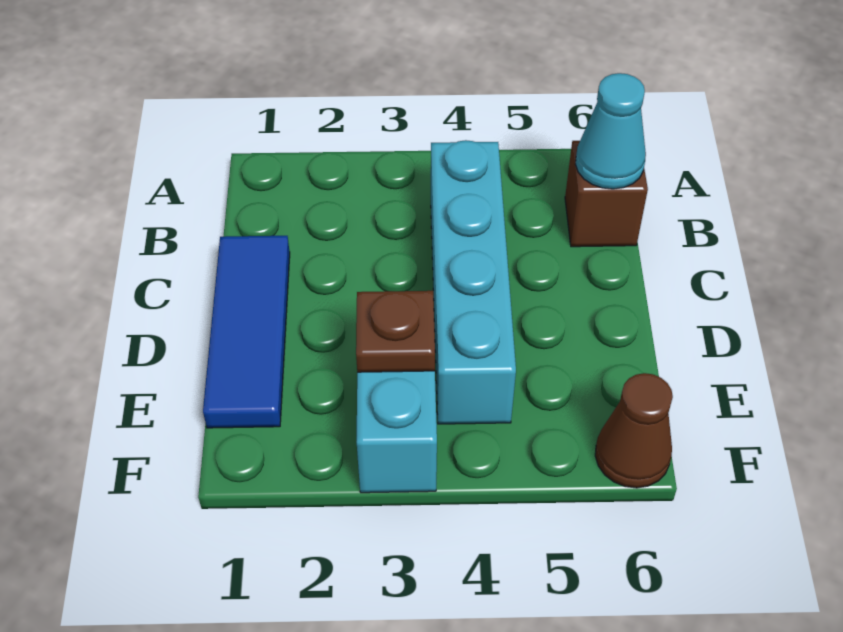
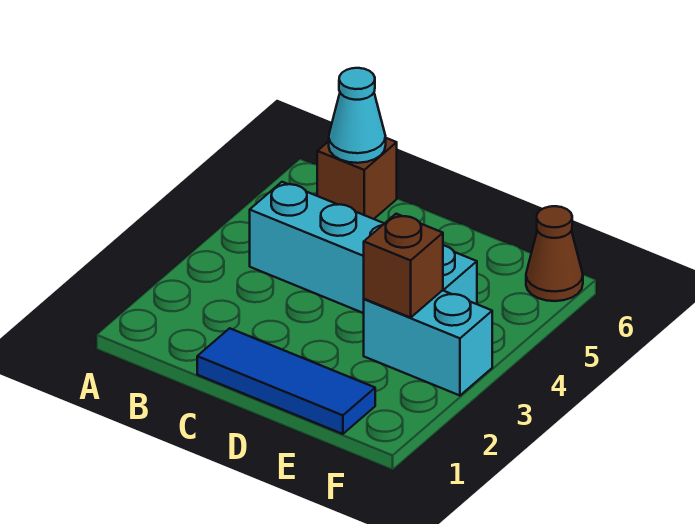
brown plate E3 level 2 -> brown brick E3 level 2

